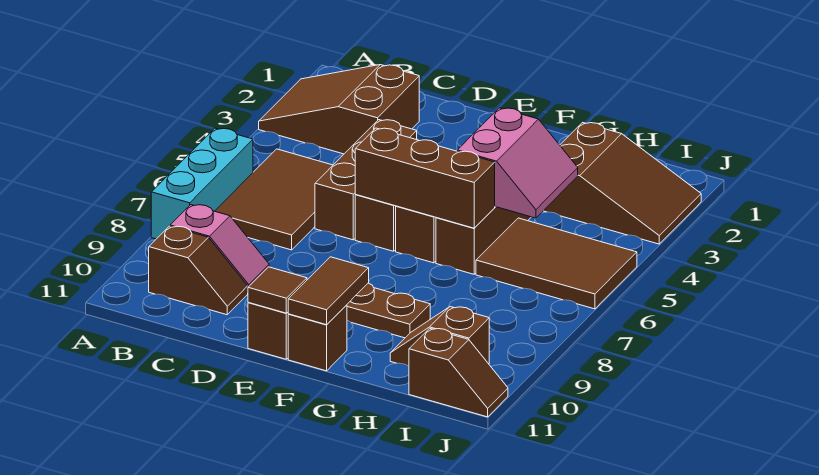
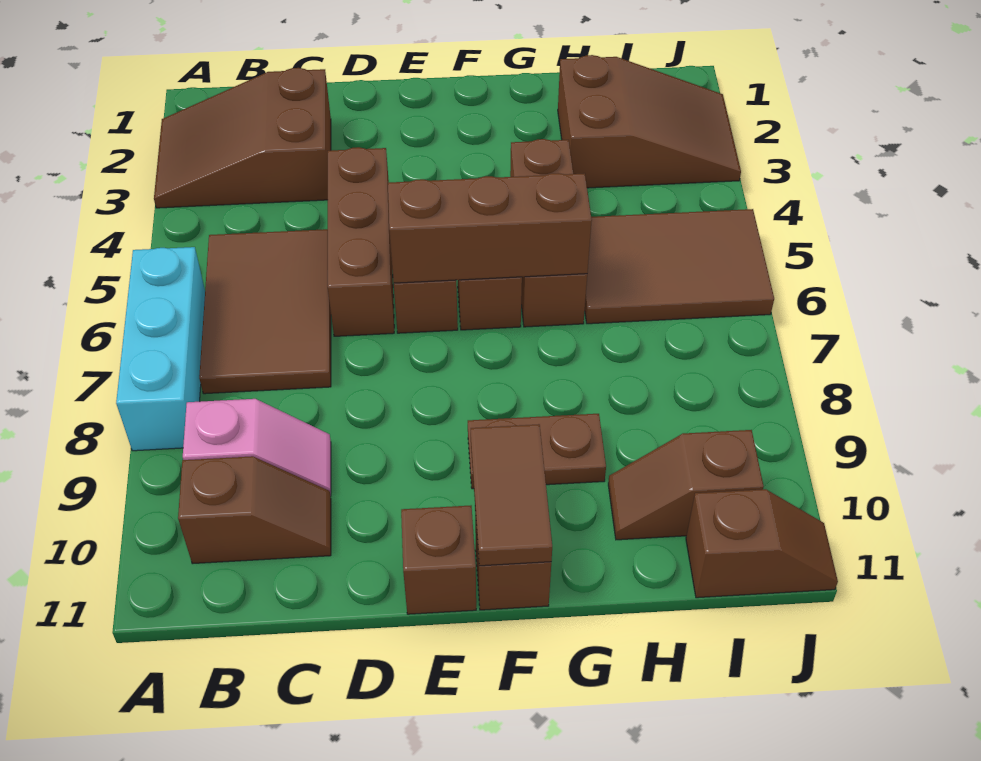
brown tile E11 level 2 -> none
pink slope G4:H5 level 2 top G -> none

